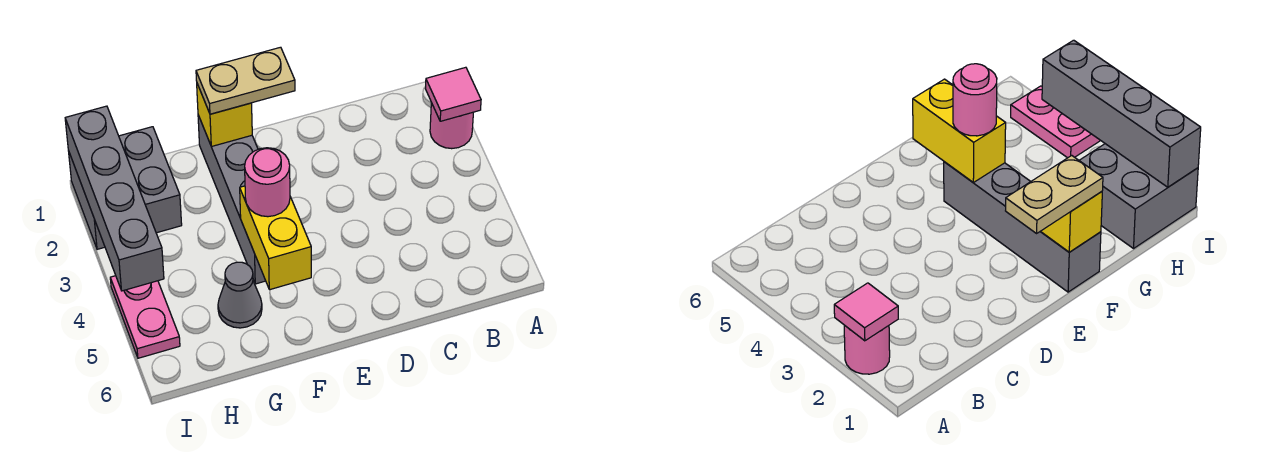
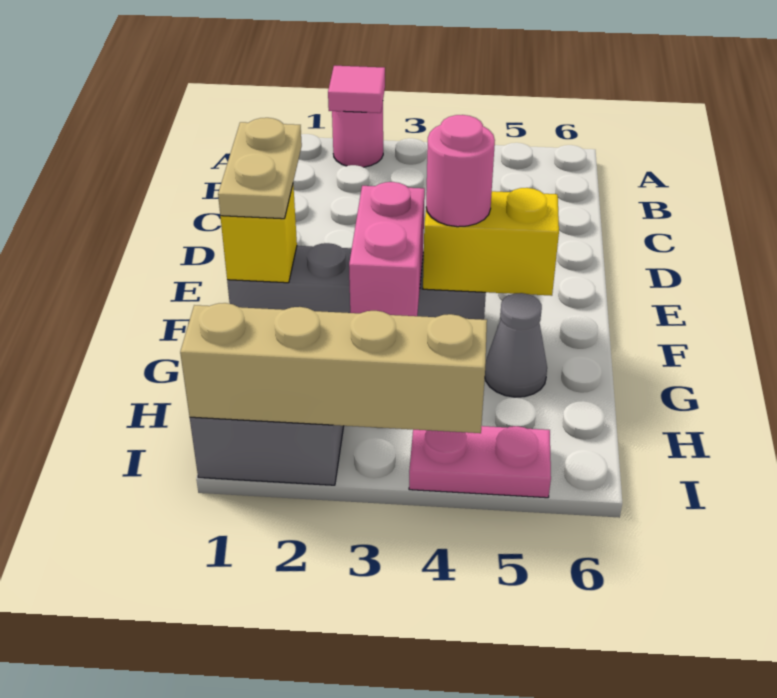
none -> pink brick F3:G3 level 2
grey brick I1:I4 level 2 -> tan brick I1:I4 level 2

